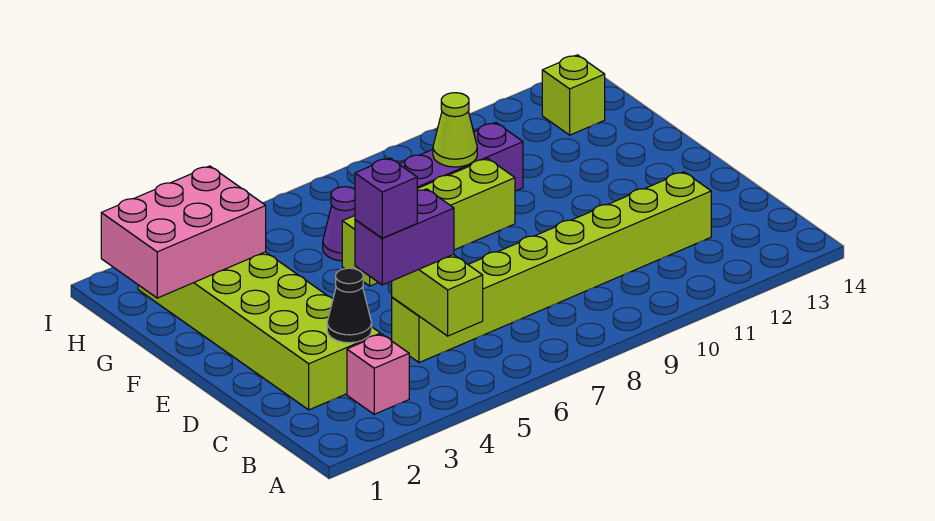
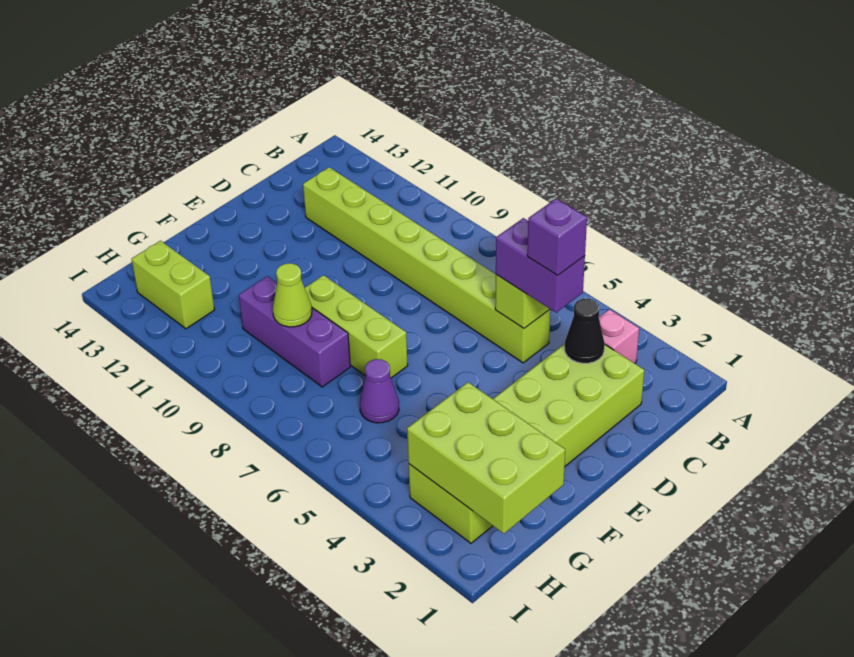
lime brick F6:F9 level 1 -> lime brick F7:F9 level 1
pink brick G1:H3 level 2 -> lime brick G1:H3 level 2
lime brick H13 level 1 -> lime brick H12:H13 level 1

